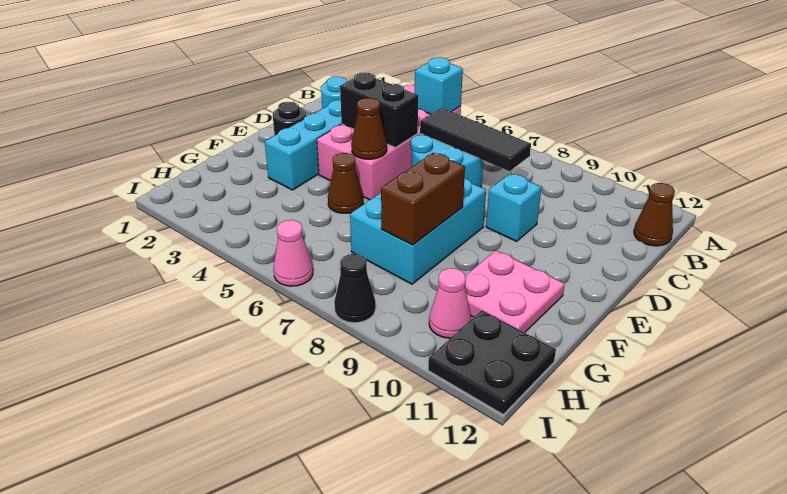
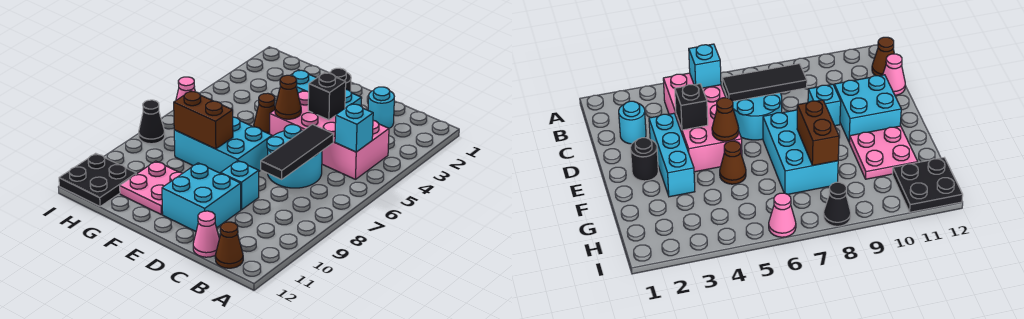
black brick D4:D5 level 2 -> black brick D4 level 2
none -> cyan brick D10:E11 level 1
pink cone H10 level 1 -> pink cone C12 level 1

